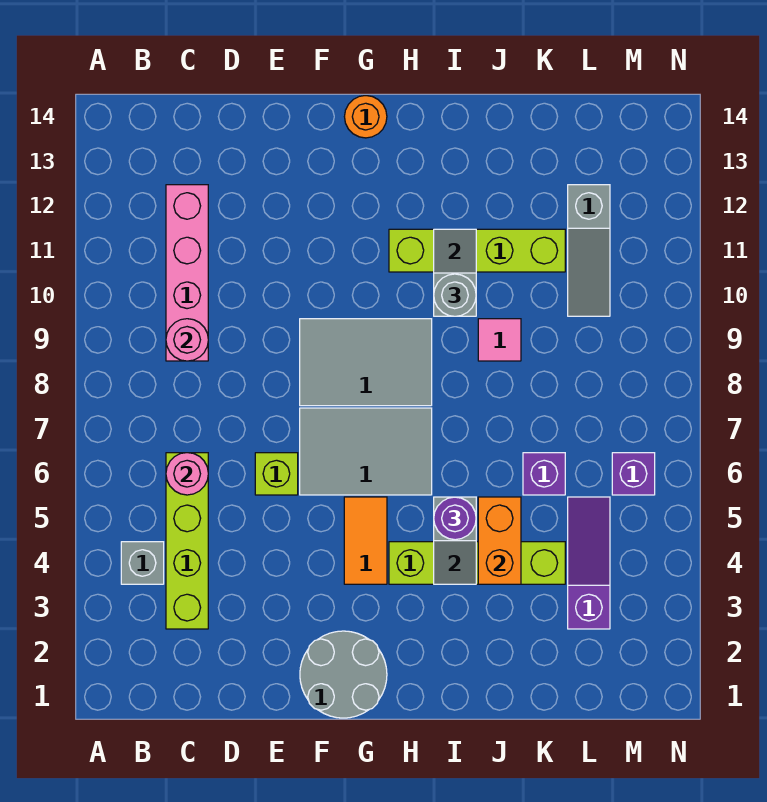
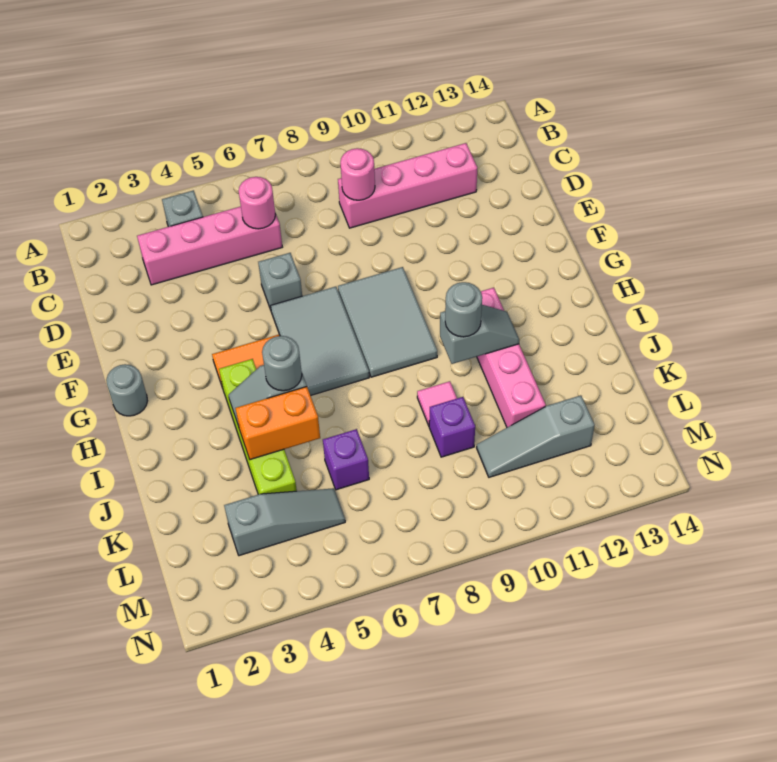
lime brick C3:C6 level 1 -> pink brick C3:C6 level 1
lime brick E6 level 1 -> grey brick E6 level 1
grey round brick F1:G2 level 1 -> grey round brick G1 level 1
orange round brick G14 level 1 -> none
lime brick H11:K11 level 1 -> pink brick H11:K11 level 1
purple round brick I5 level 3 -> grey round brick I5 level 3
purple slope L3:L5 level 1 top 3 -> grey slope L3:L5 level 1 top 3
purple brick M6 level 1 -> purple brick K9 level 1

